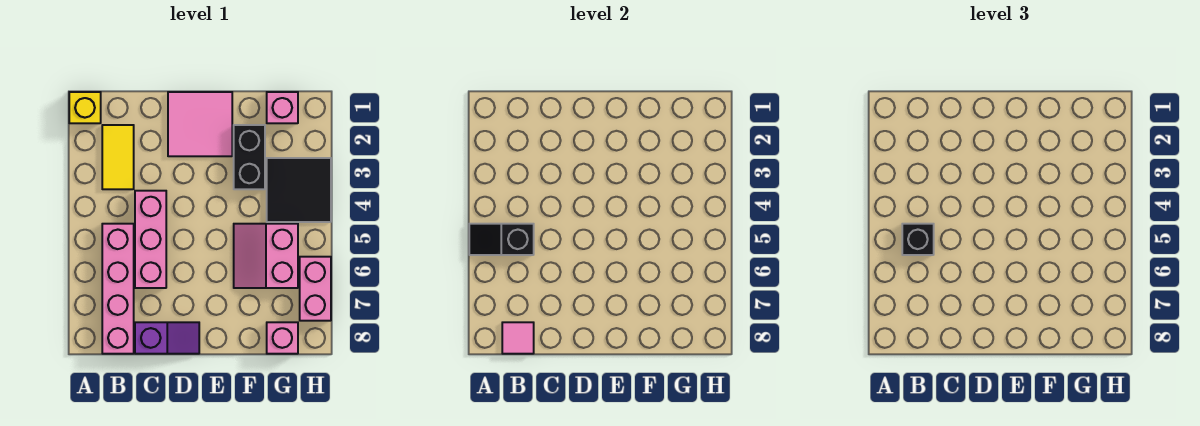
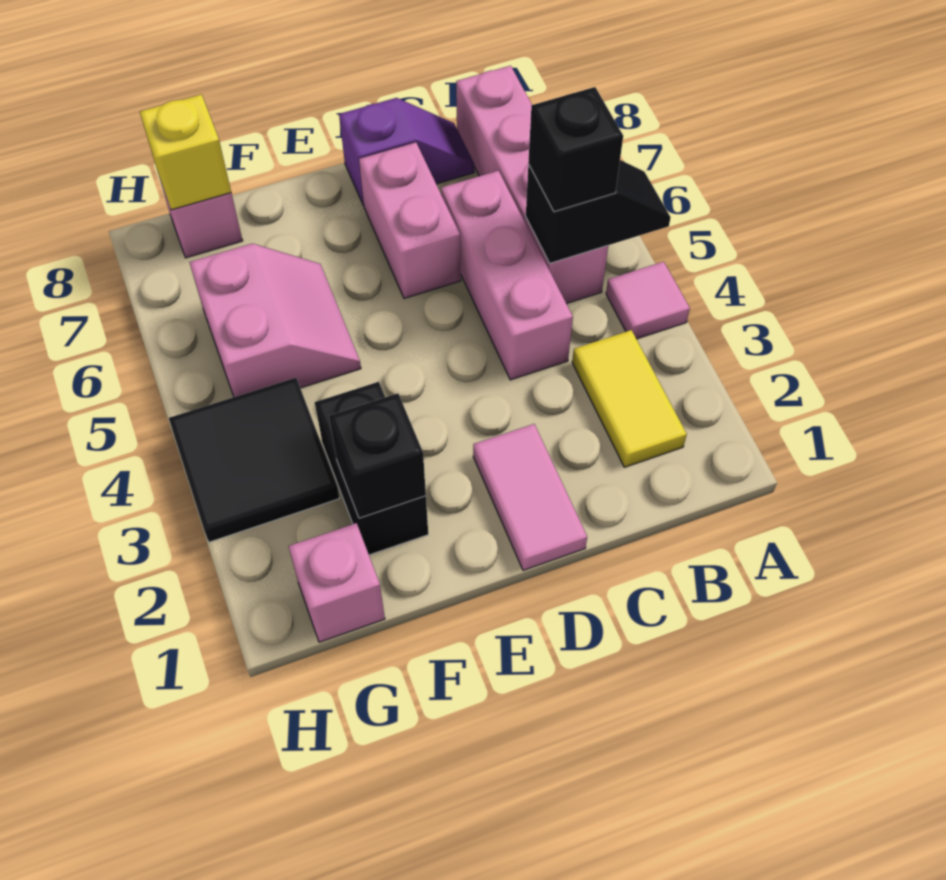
yellow brick A1 level 1 -> yellow brick G8 level 2
pink tile B8 level 2 -> pink tile A4 level 1
purple slope C8:D8 level 1 top C -> purple slope C8:D8 level 1 top D
pink tile D1:E2 level 1 -> pink tile D1:D2 level 1
none -> black brick F2 level 2
pink brick H6:H7 level 1 -> pink brick D6:D7 level 1

